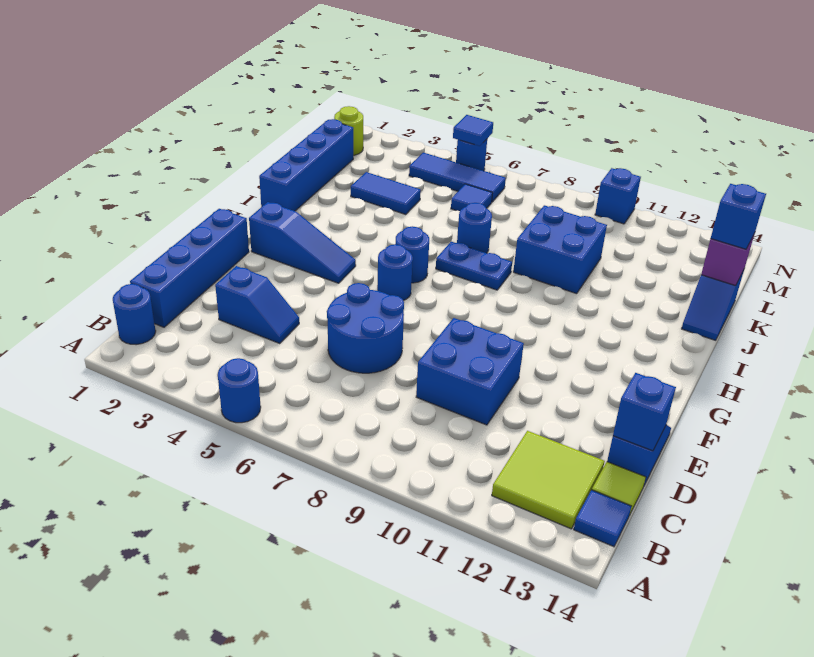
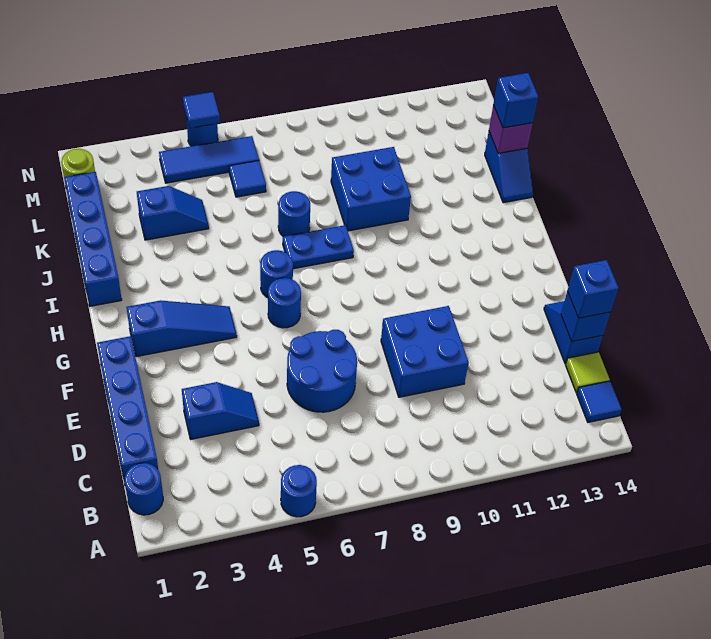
lime tile B12:C13 level 1 -> none
blue tile K3:K4 level 1 -> blue slope K3:K4 level 1 top 3
blue brick N10 level 1 -> blue brick D14 level 3

